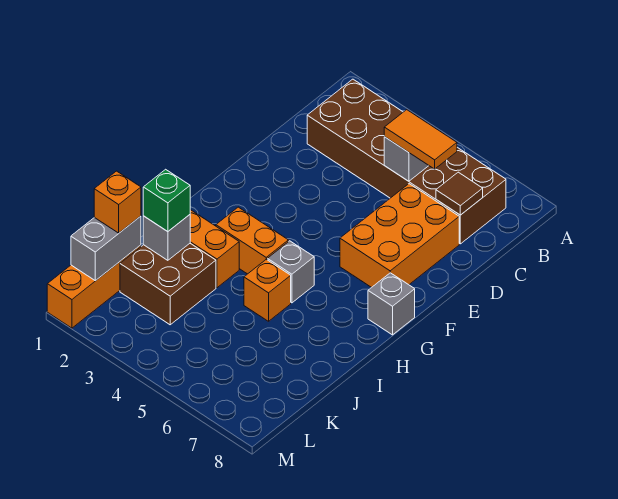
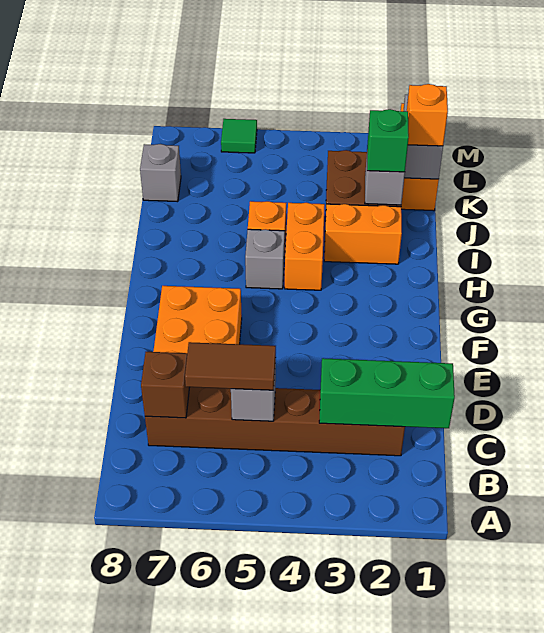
brown brick B2:C7 level 1 -> brown brick C2:C7 level 1
none -> green brick C1:C3 level 2
orange tile C5:C6 level 3 -> brown tile C5:C6 level 3
brown tile C7 level 2 -> brown brick C7 level 2
grey brick G8 level 1 -> grey brick K8 level 1
orange brick H3:H4 level 1 -> orange brick H4:I4 level 1
none -> green tile M6 level 1

